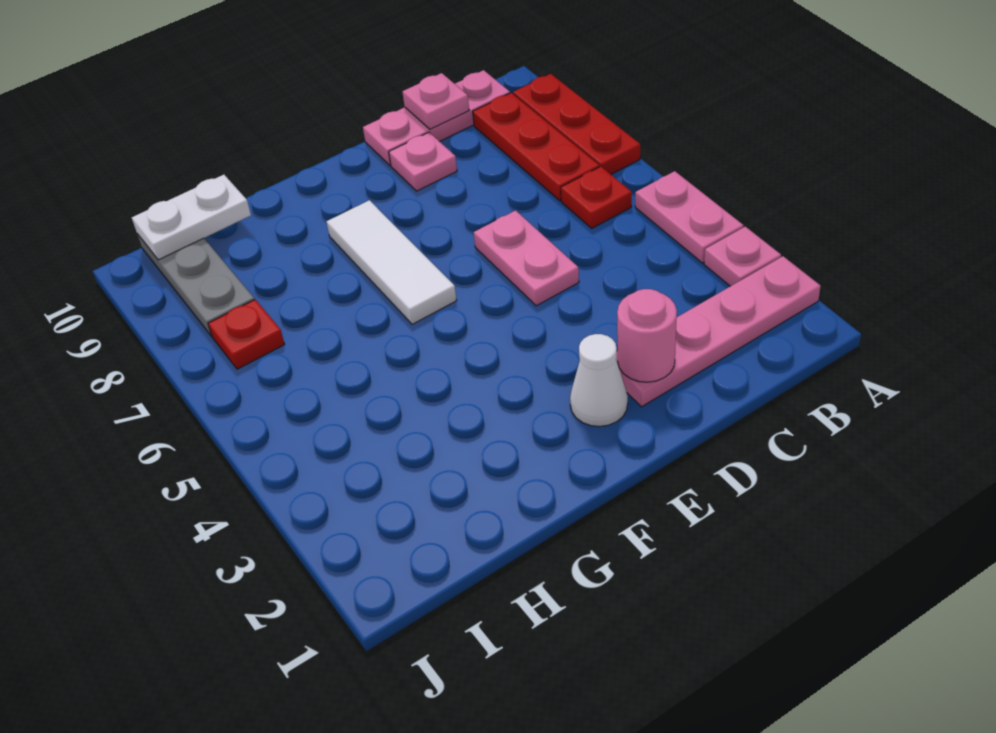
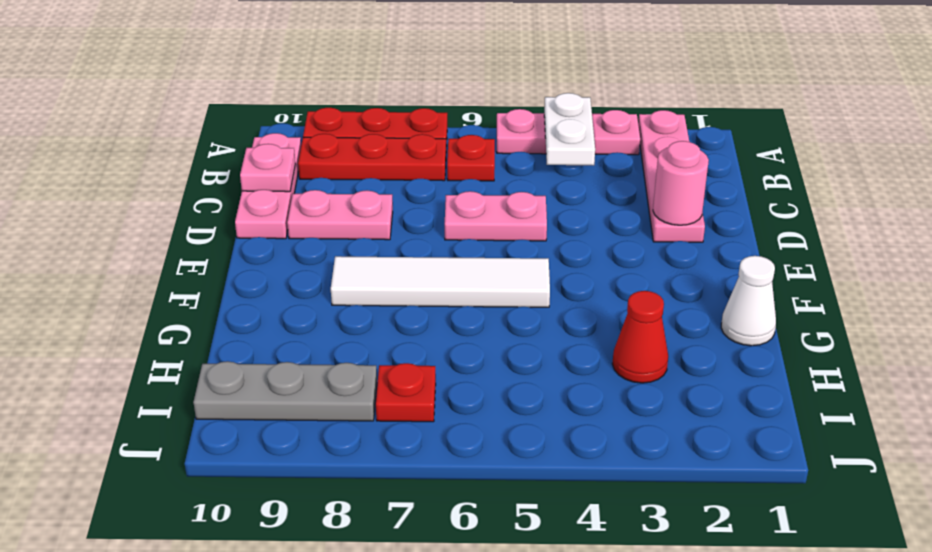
pink plate D9 level 1 -> pink plate D8:D9 level 1
white cone E2 level 1 -> white cone G1 level 1
white tile F6:F8 level 1 -> white tile F5:F8 level 1
none -> red cone H3 level 1
white plate H10:I10 level 2 -> white plate A4:B4 level 2

